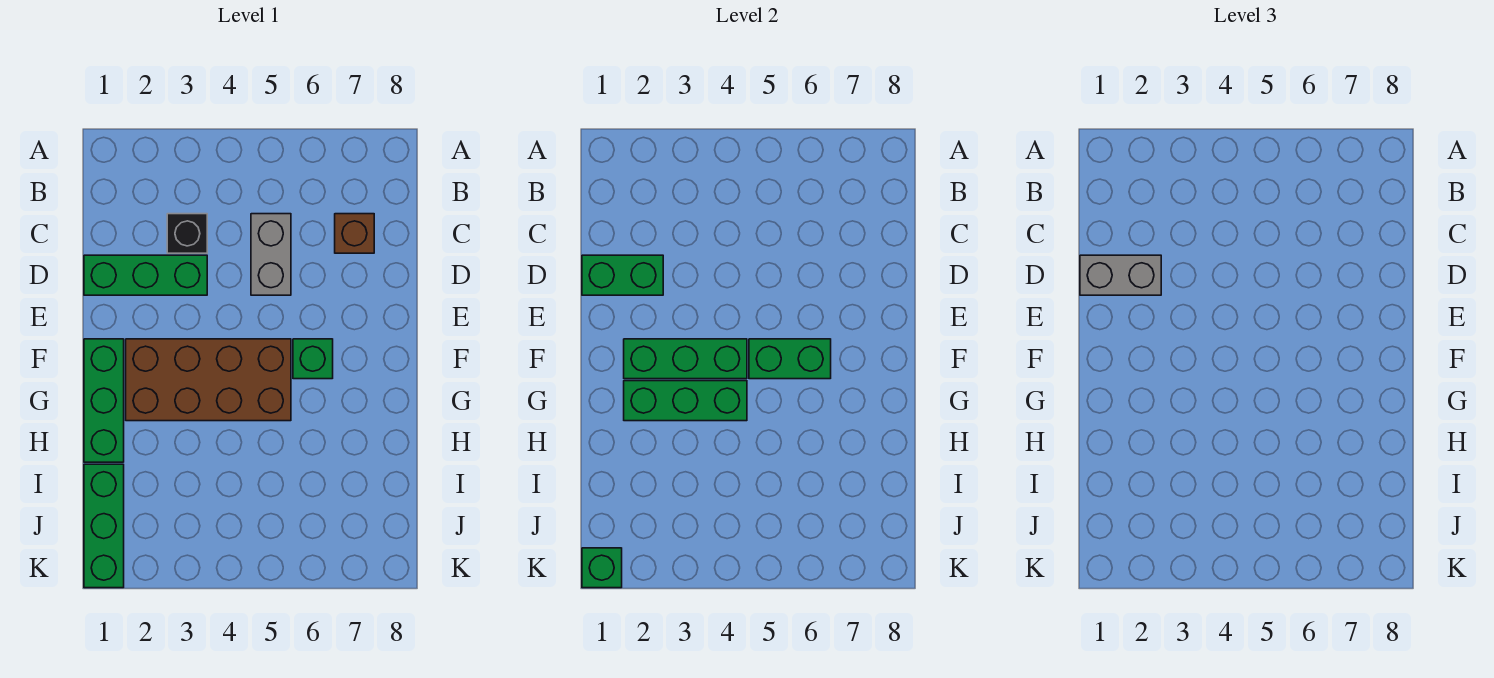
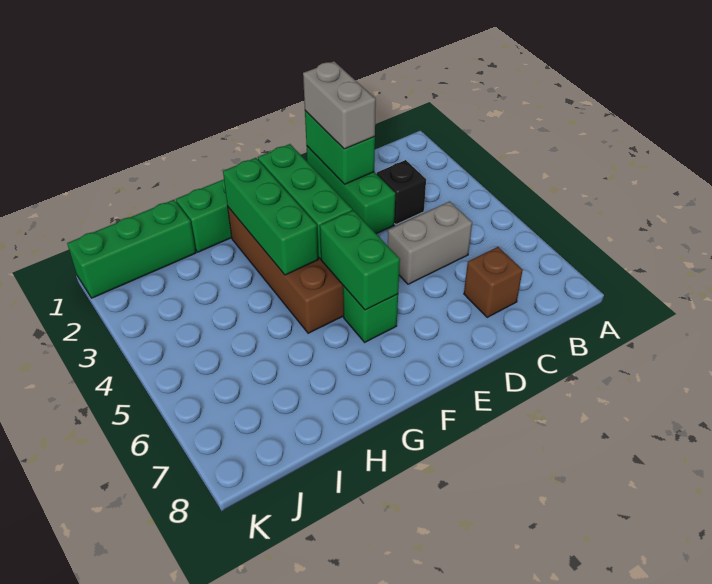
green brick K1 level 2 -> none

